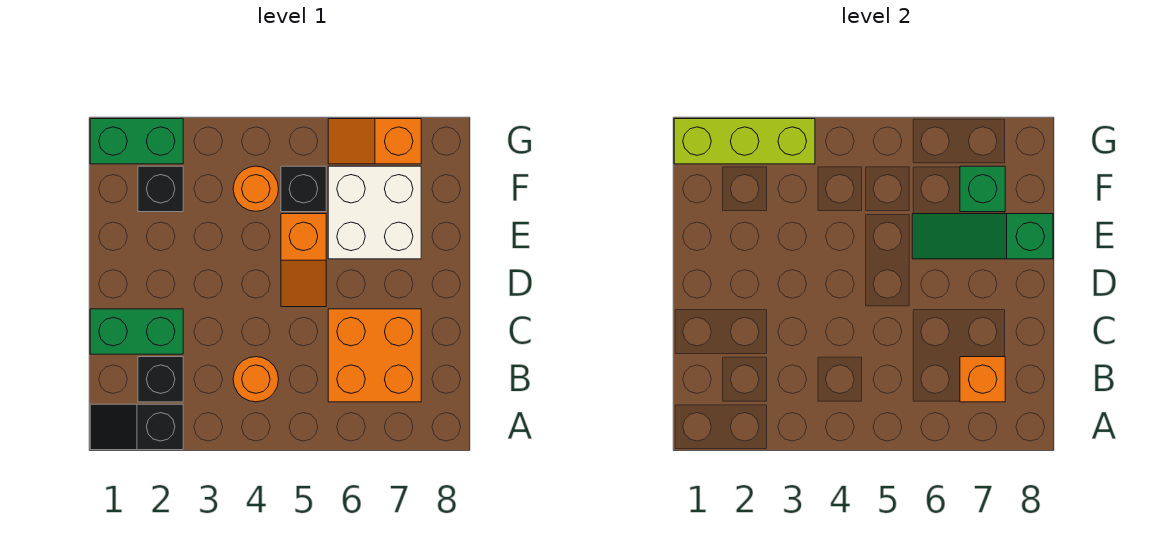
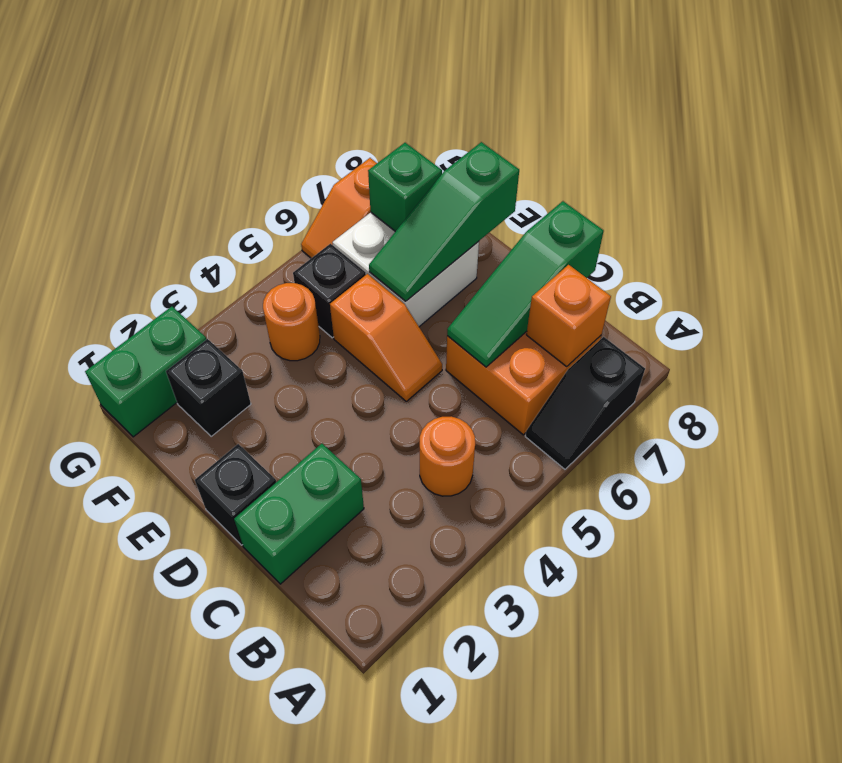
black slope A1:A2 level 1 top 2 -> black slope A6:A7 level 1 top 7
black brick B2 level 1 -> black brick D1 level 1
none -> green slope C6:C8 level 2 top 8
lime brick G1:G3 level 2 -> none

